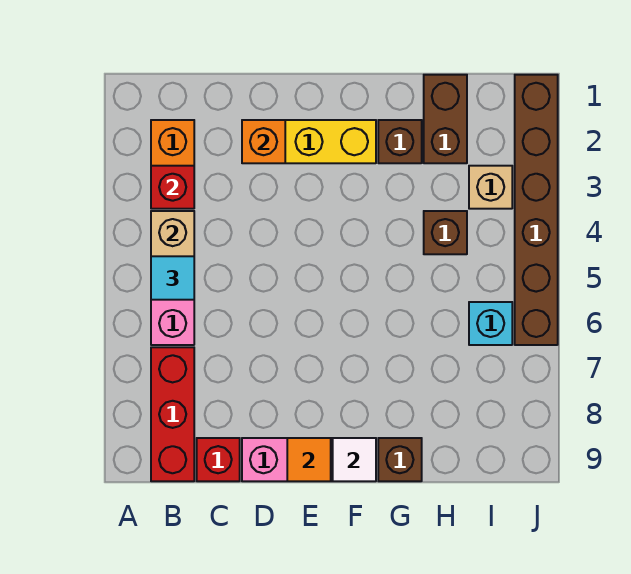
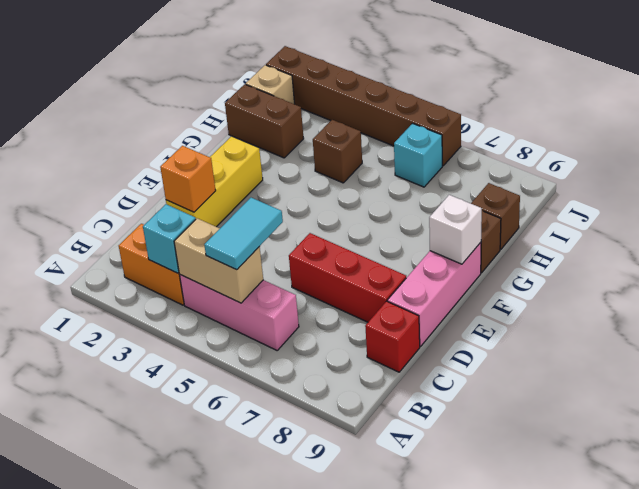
red brick B3 level 2 -> cyan brick B3 level 2
cyan tile B5 level 3 -> cyan tile B5:C5 level 3
red brick B7:B9 level 1 -> red brick D6:D8 level 1
orange tile E9 level 2 -> none
white tile F9 level 2 -> white brick F9 level 2
brown brick G2 level 1 -> brown brick H9 level 1
tan brick I3 level 1 -> tan brick I1 level 1

